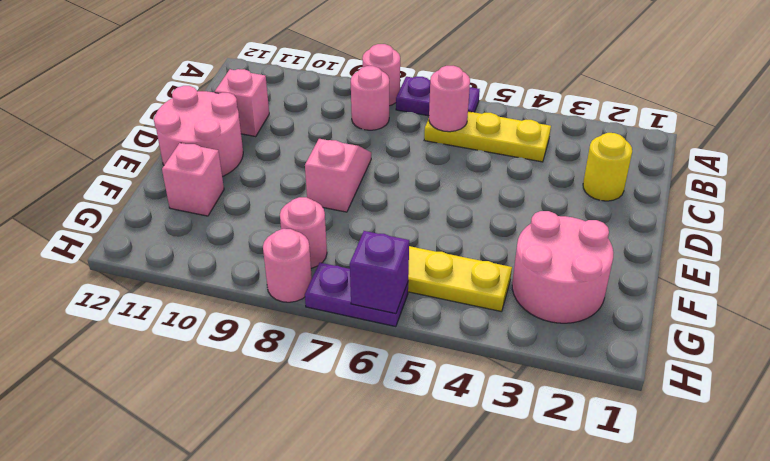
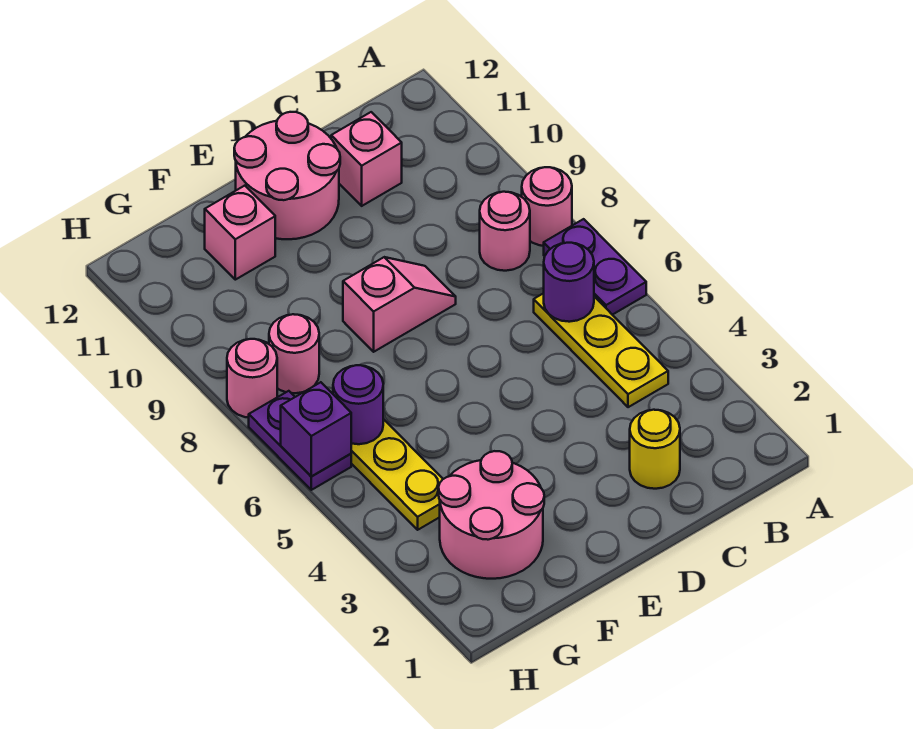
pink round brick B6 level 2 -> purple round brick B6 level 2
none -> purple round brick G6 level 2

